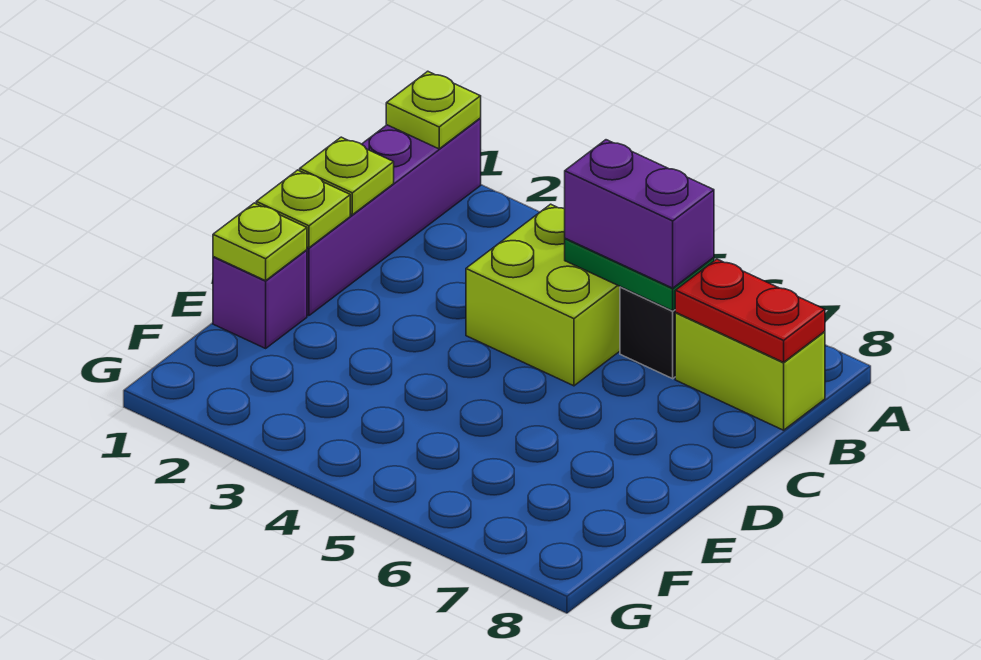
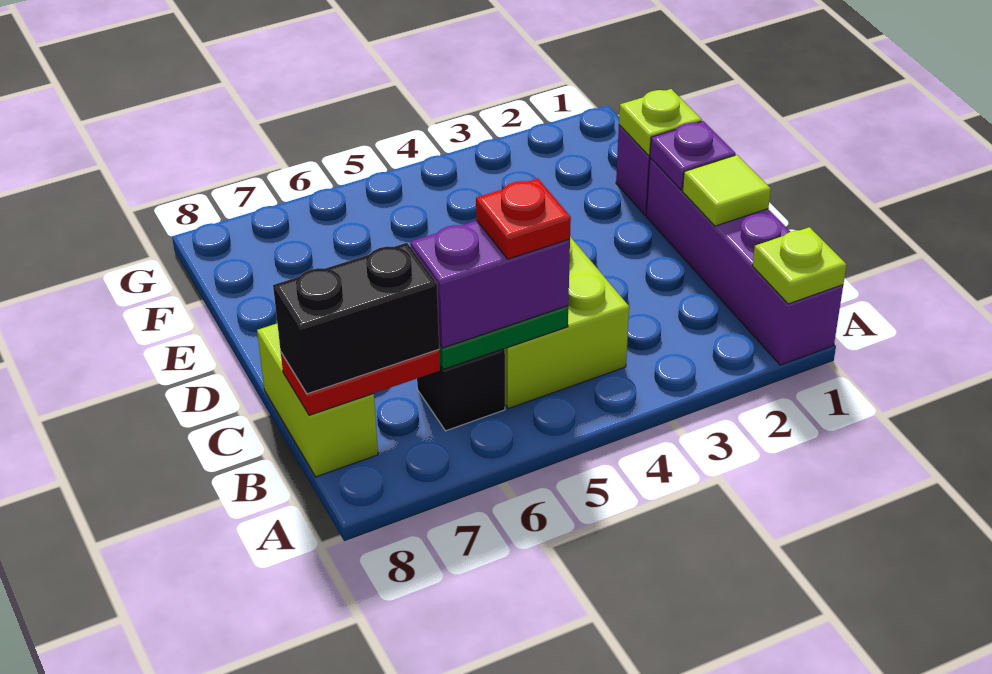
none -> red plate B5 level 4
lime brick B7:B8 level 1 -> lime brick B8:C8 level 1
none -> black brick B7:B8 level 3
lime plate C1 level 2 -> lime tile C1 level 2
lime plate D1 level 2 -> purple plate D1 level 2

